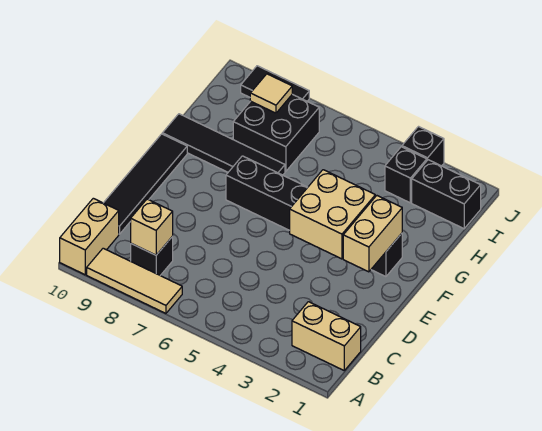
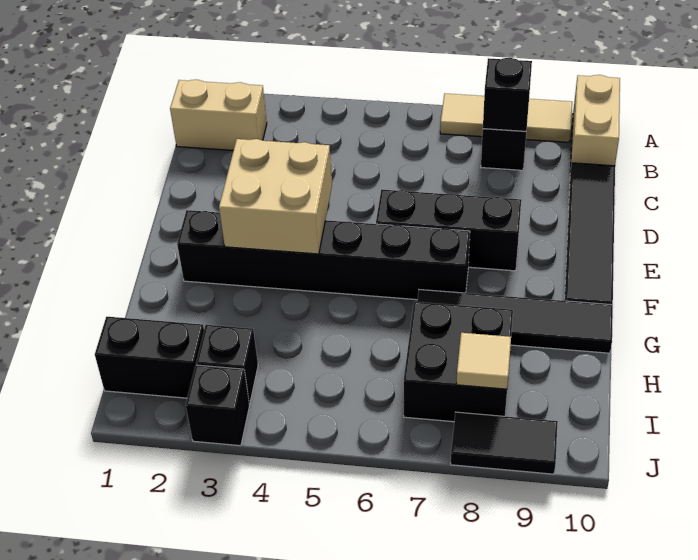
tan brick B8 level 2 -> black brick B8 level 2
tan brick E2:F2 level 2 -> none
none -> black brick E6:E8 level 1

